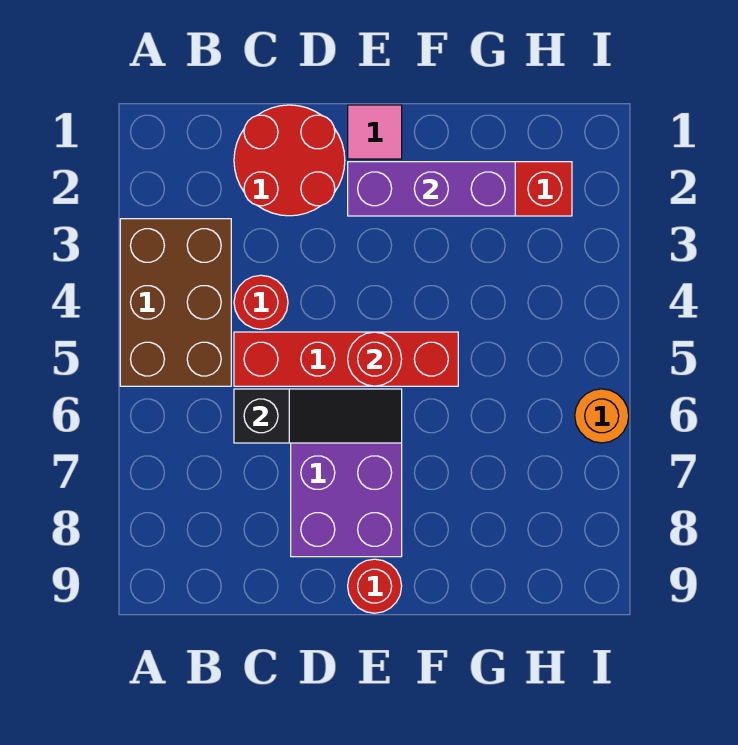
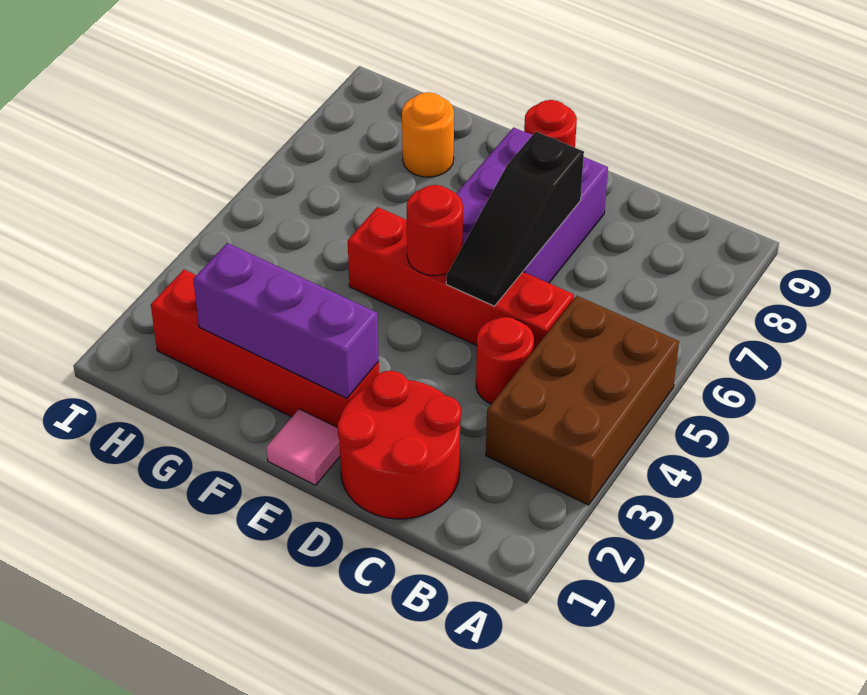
black slope C6:E6 level 2 top C -> black slope D5:D7 level 2 top 7
orange round brick I6 level 1 -> orange round brick G8 level 1

